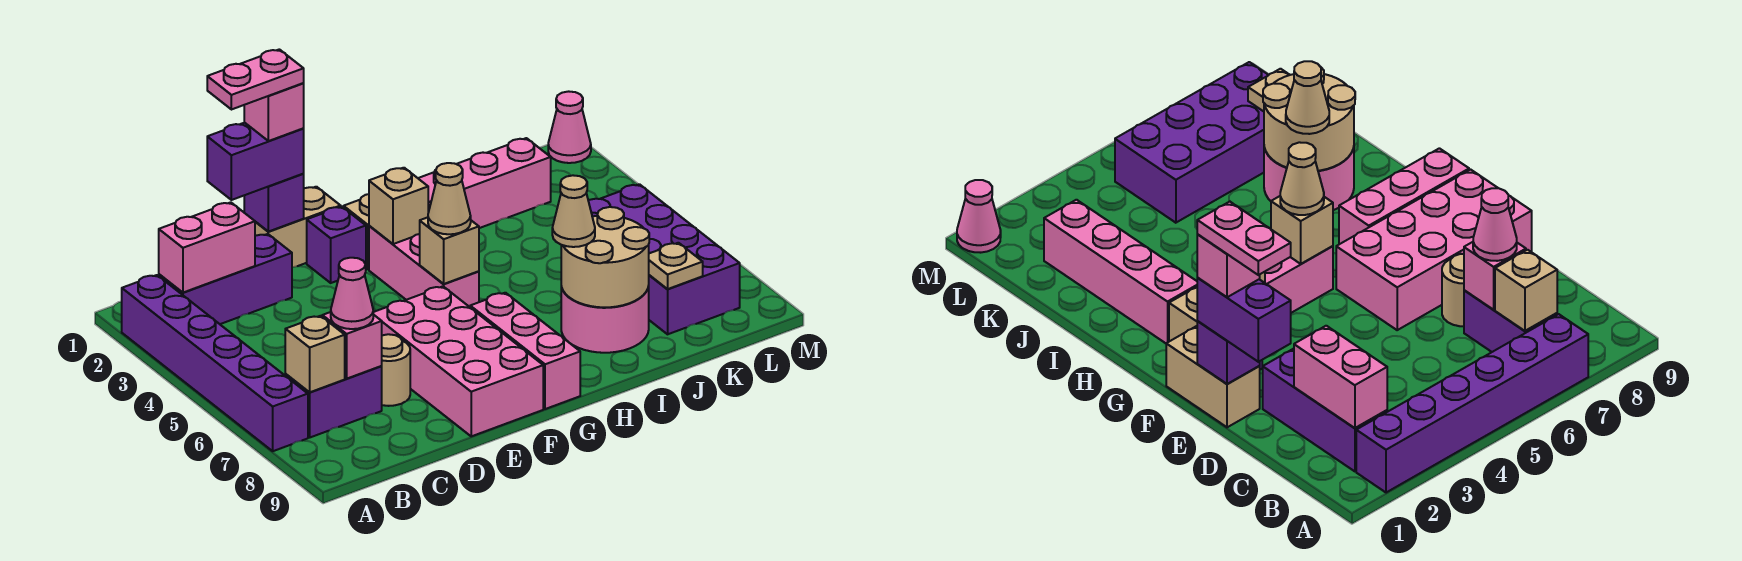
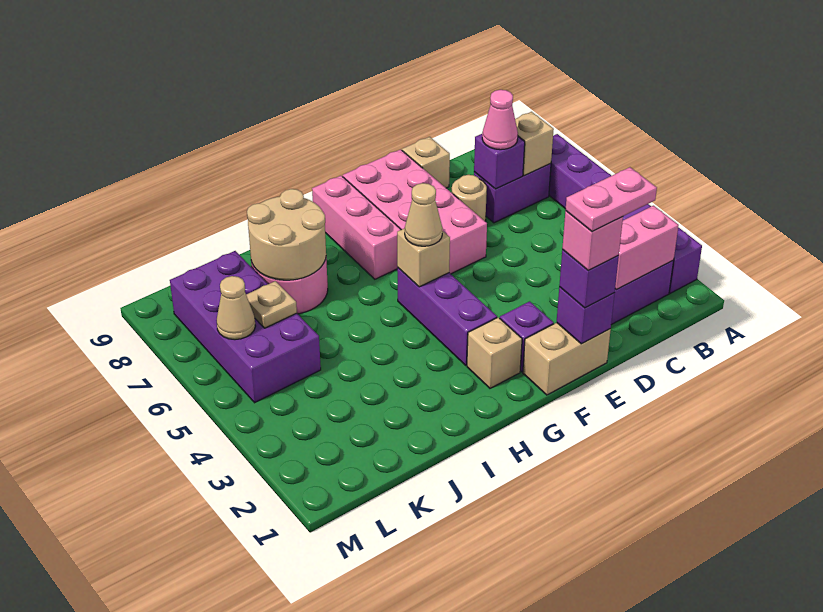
pink brick C7 level 2 -> purple brick C7 level 2
purple brick D1:E1 level 3 -> purple brick E1 level 3
pink brick G3:G5 level 1 -> purple brick G3:G5 level 1
tan brick G3 level 2 -> tan brick D9 level 1
pink brick H2:K2 level 1 -> none
tan cone I7 level 3 -> tan cone L6 level 2
tan plate K8 level 2 -> tan plate K6 level 2
pink cone M1 level 1 -> none

